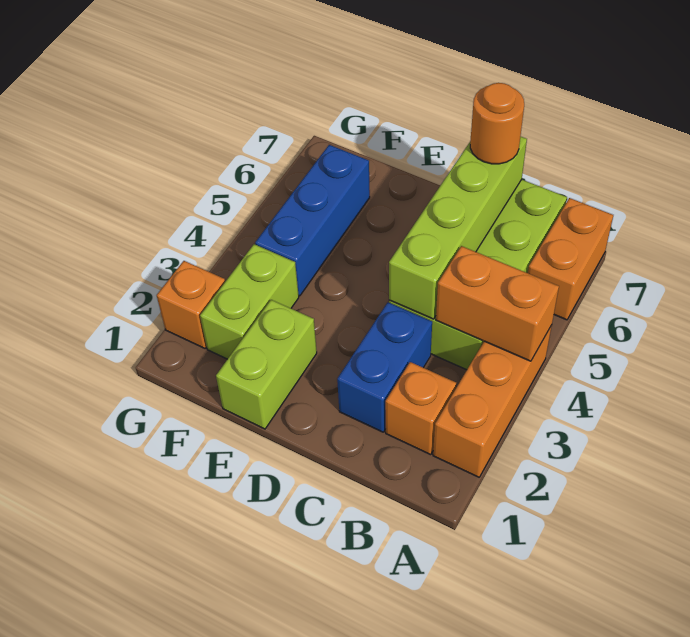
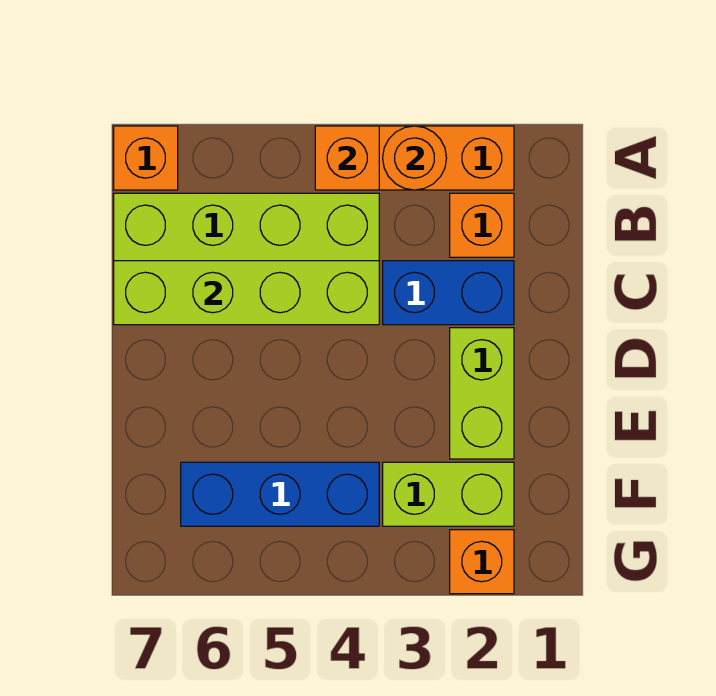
orange brick A4:B4 level 2 -> orange brick A4 level 2
orange brick A6:A7 level 1 -> orange brick A7 level 1
orange round brick C7 level 3 -> orange round brick A3 level 2
lime brick E1:E2 level 1 -> lime brick D2:E2 level 1

